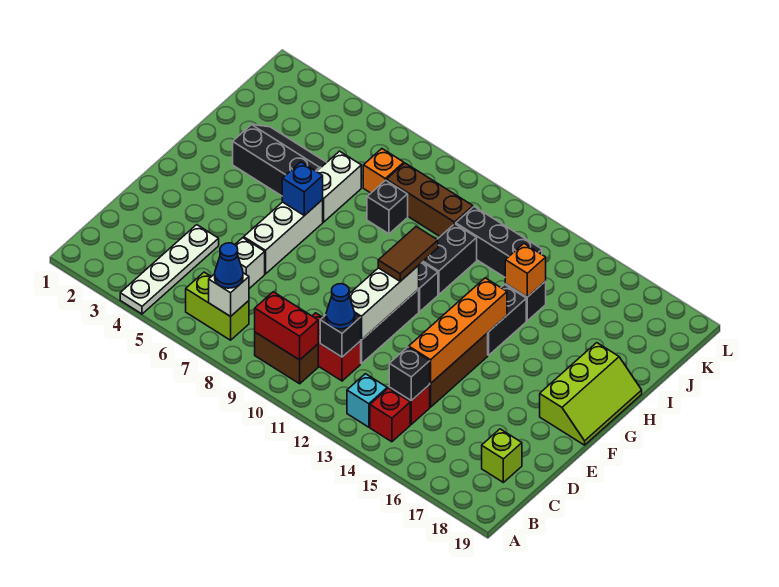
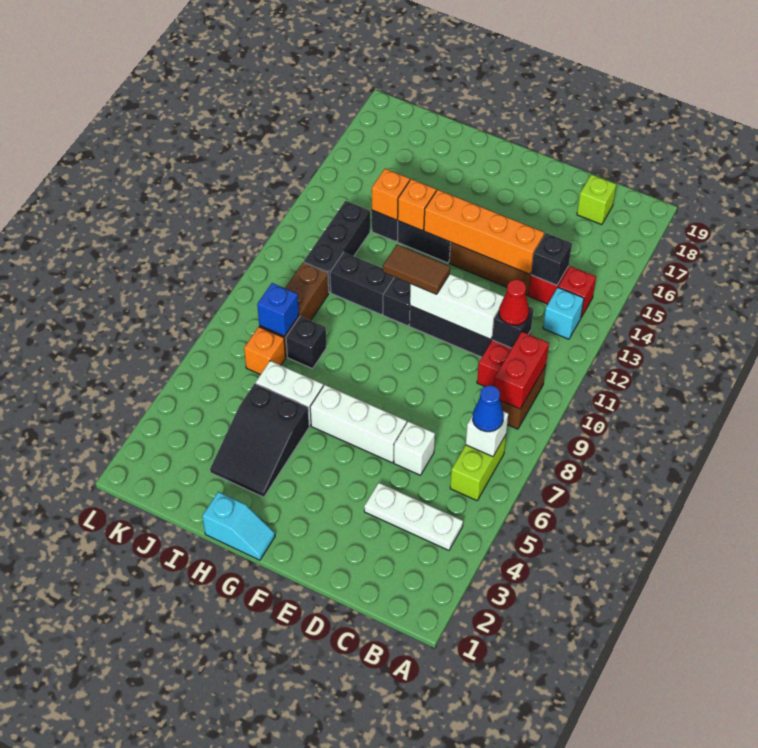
white plate A4:D4 level 1 -> white plate B4:D4 level 1
blue cone C11 level 3 -> red cone C11 level 3
lime slope F18:H19 level 1 top 18 -> none
none -> cyan slope G1:H1 level 1 top H
blue brick G6 level 2 -> blue brick J8 level 2
black slope H3:I5 level 1 top H -> black slope H3:I5 level 1 top 5
none -> orange brick H14 level 2

